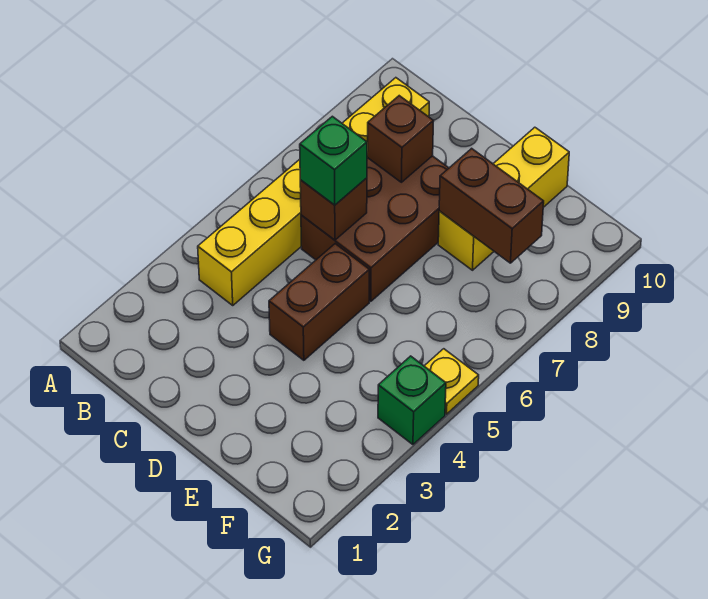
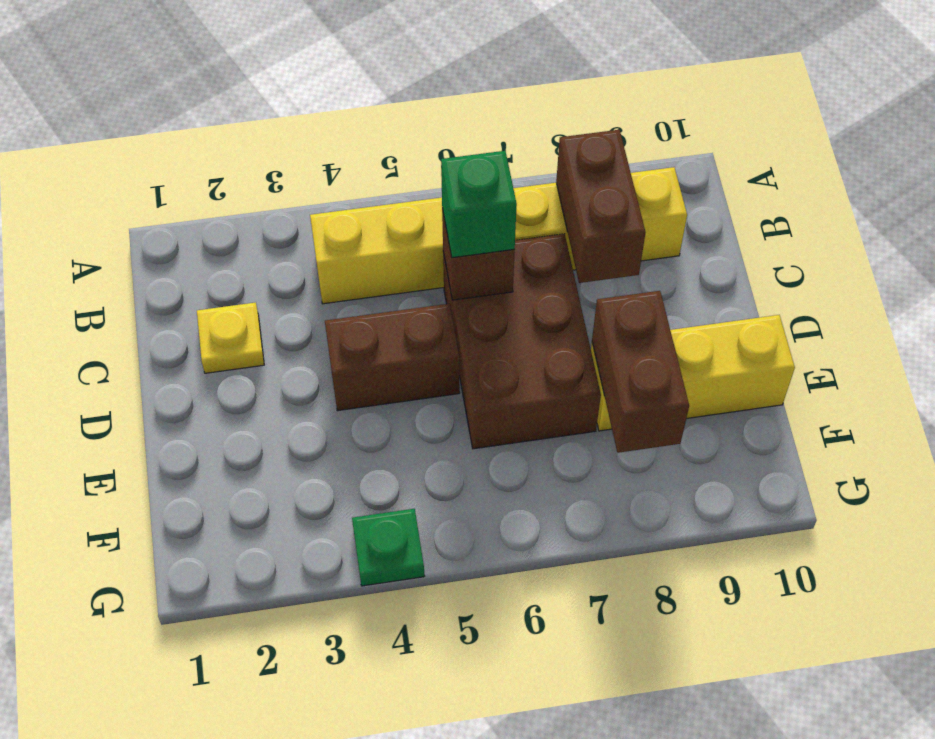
brown brick C6:D8 level 1 -> brown brick C6:E7 level 1
brown brick C8 level 2 -> brown brick B8:C8 level 2
green brick G4 level 1 -> green plate G4 level 1
yellow plate G5 level 1 -> yellow plate C2 level 1

